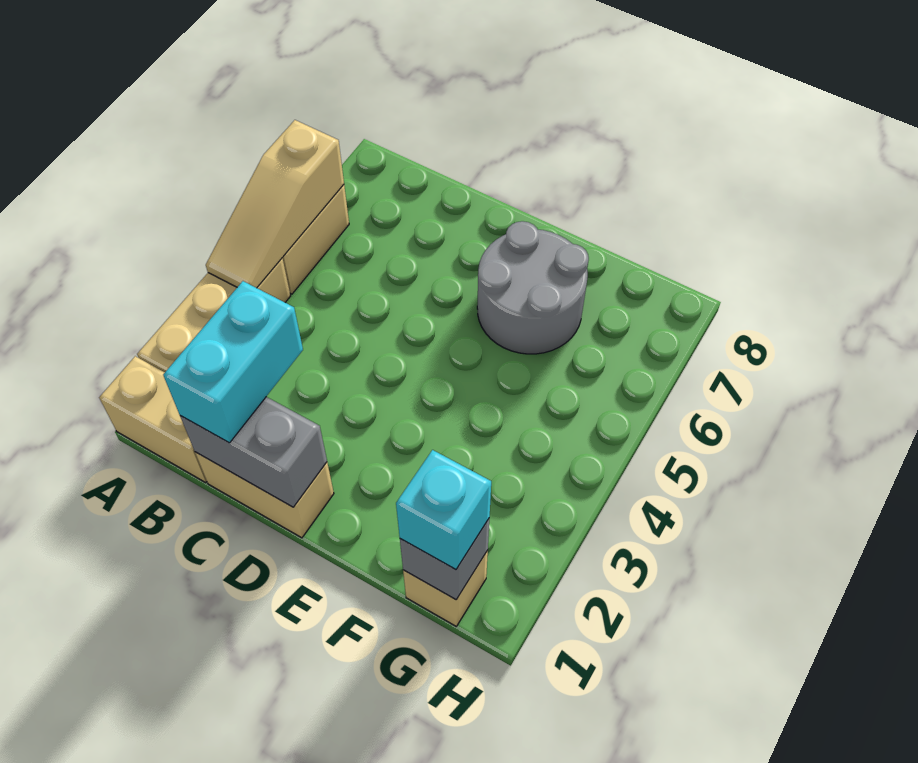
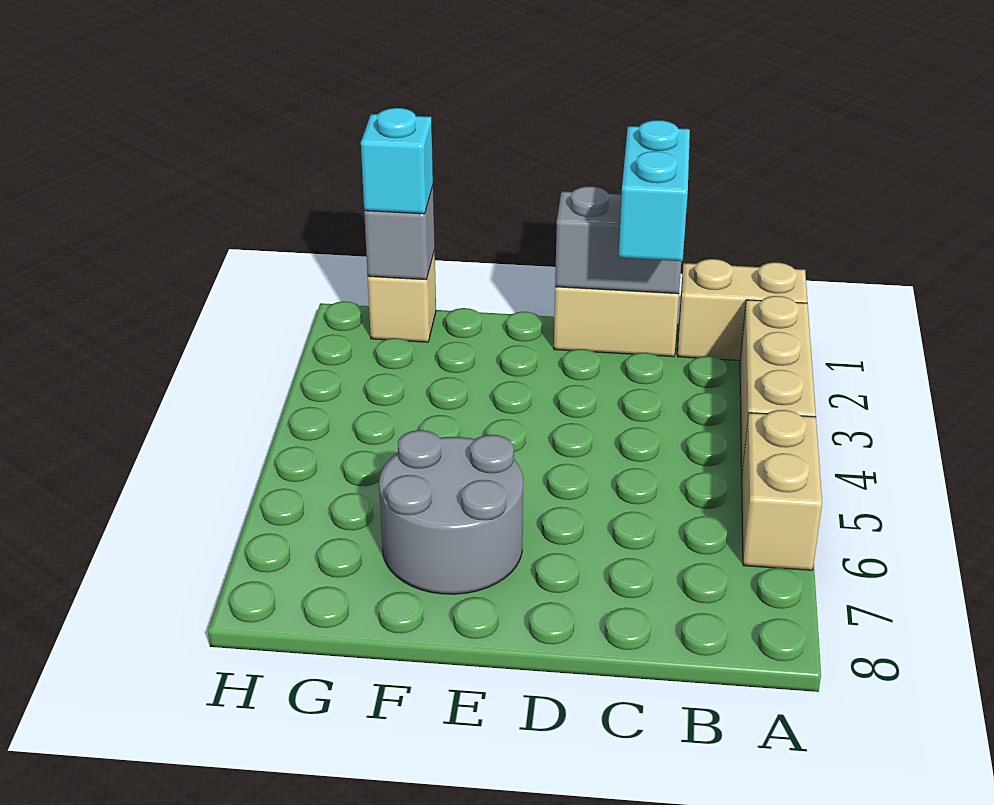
tan slope A4:A6 level 2 top 6 -> none

